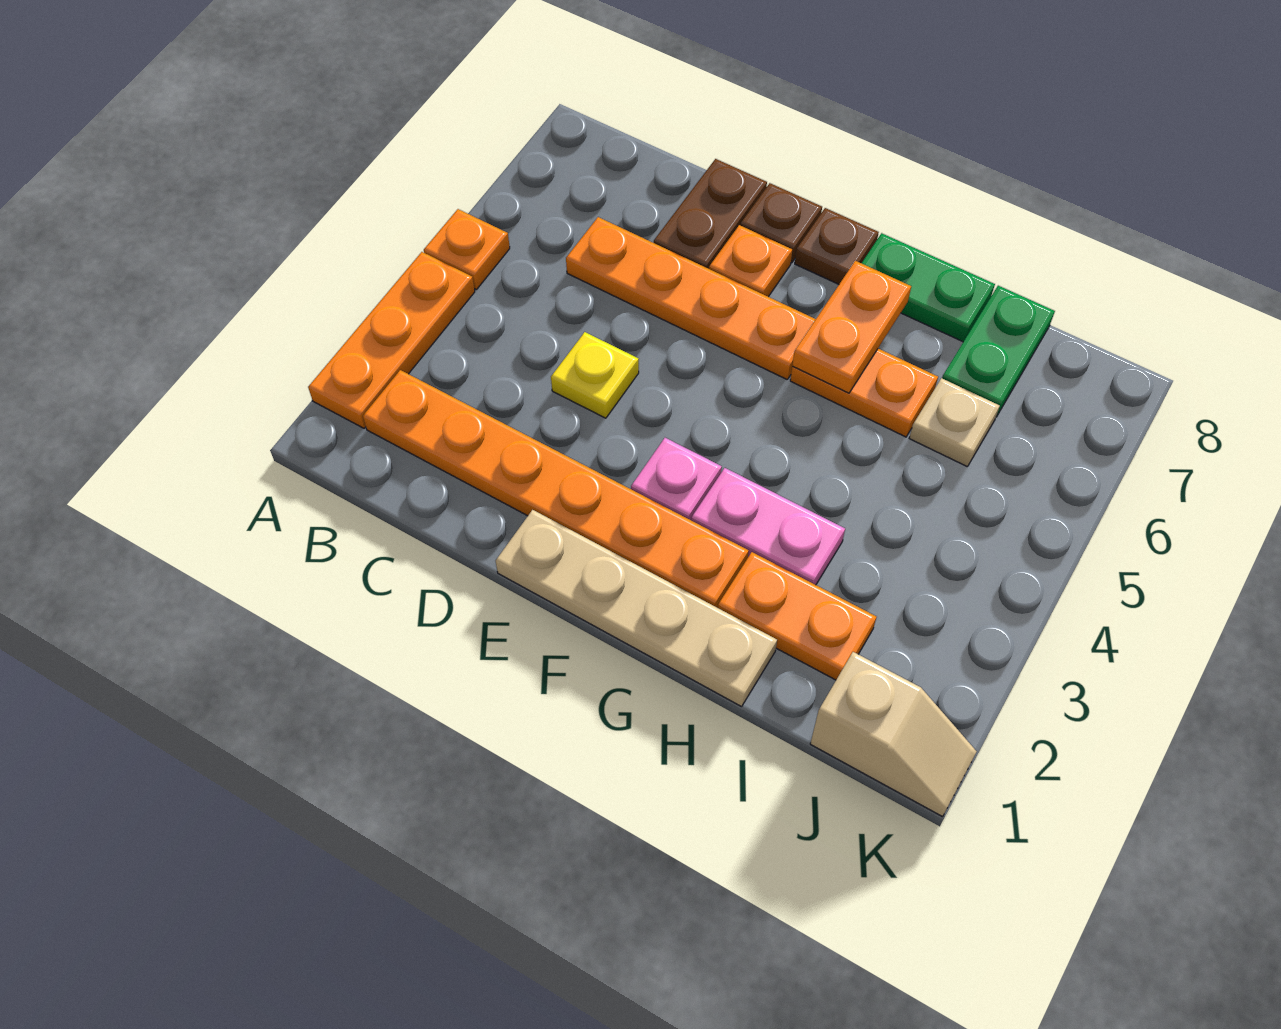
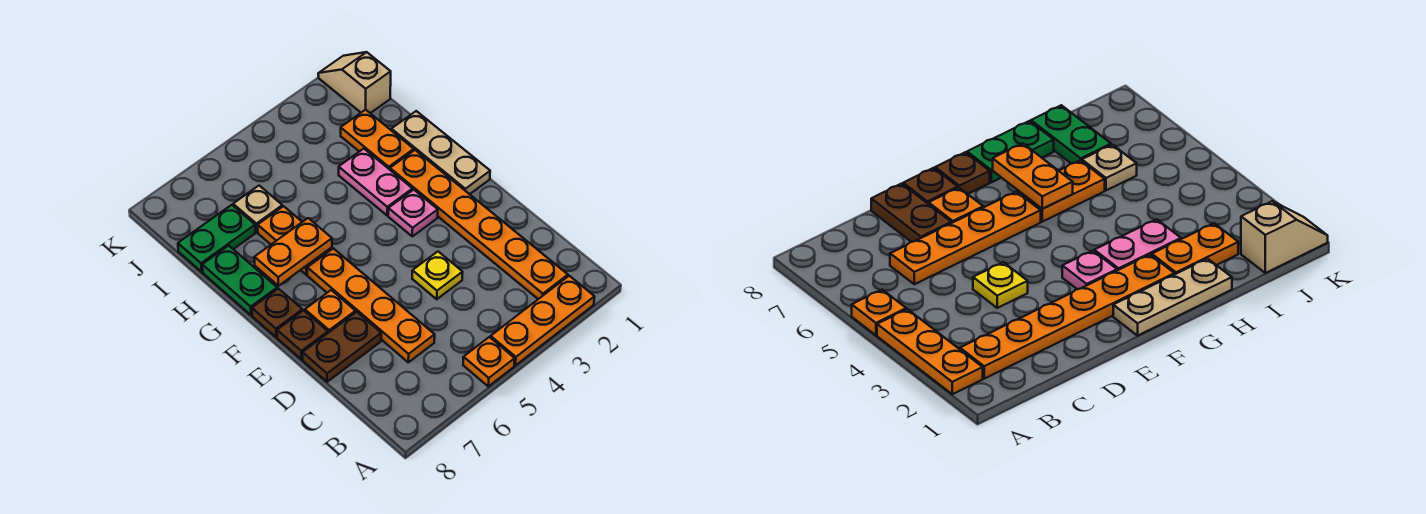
tan plate E1:H1 level 1 -> tan plate F1:H1 level 1

